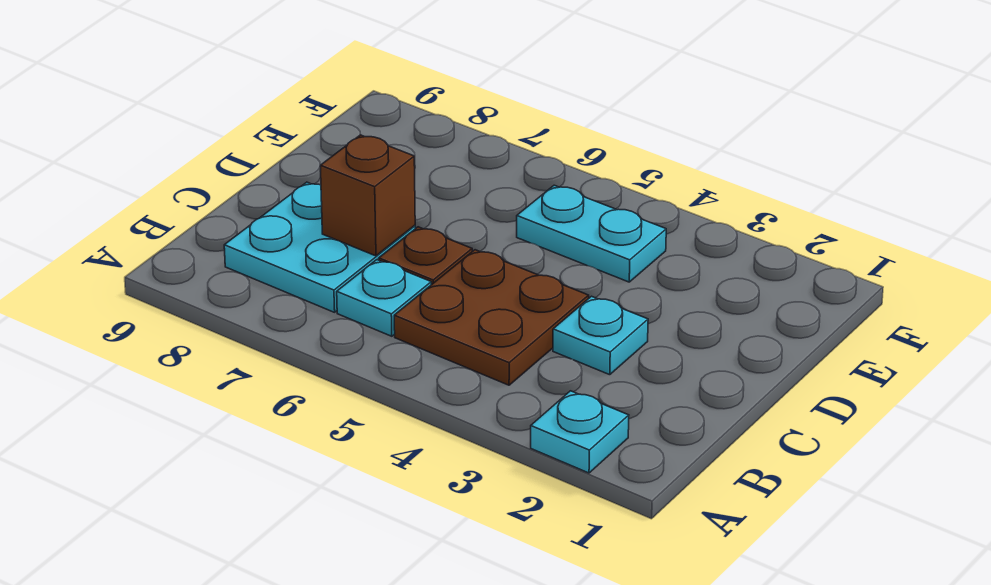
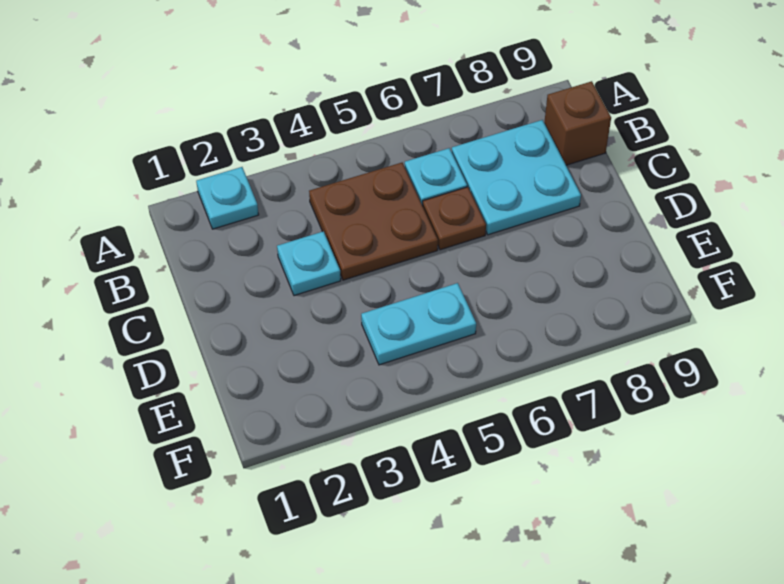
brown brick C7 level 2 -> brown brick B9 level 1

